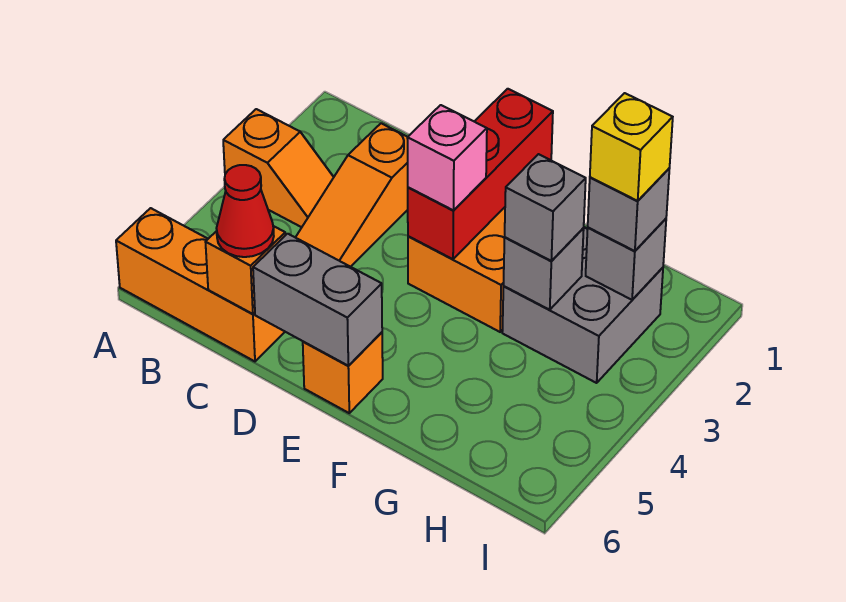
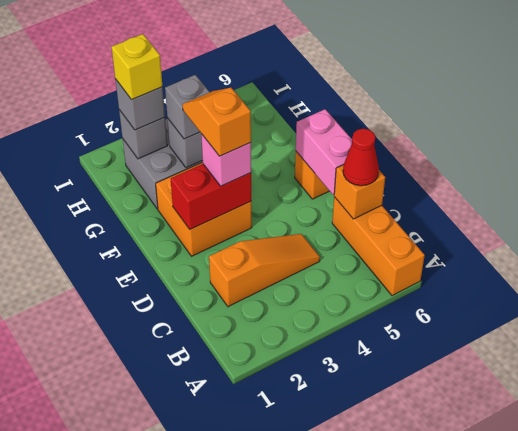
orange slope A3:B3 level 1 top A -> orange slope E3:F3 level 4 top E
grey brick D6:E6 level 2 -> pink brick D6:E6 level 2
red brick E1:E3 level 2 -> red brick E2:E3 level 2

